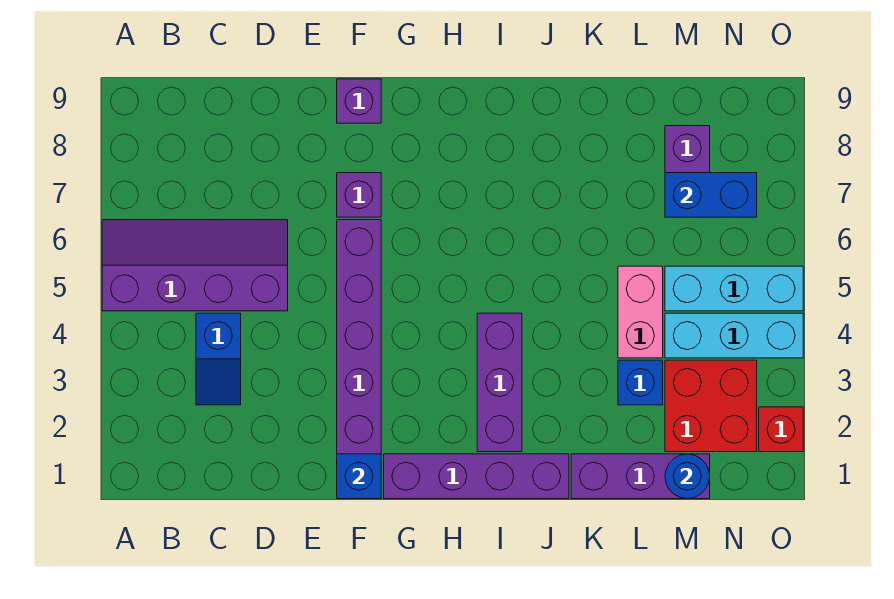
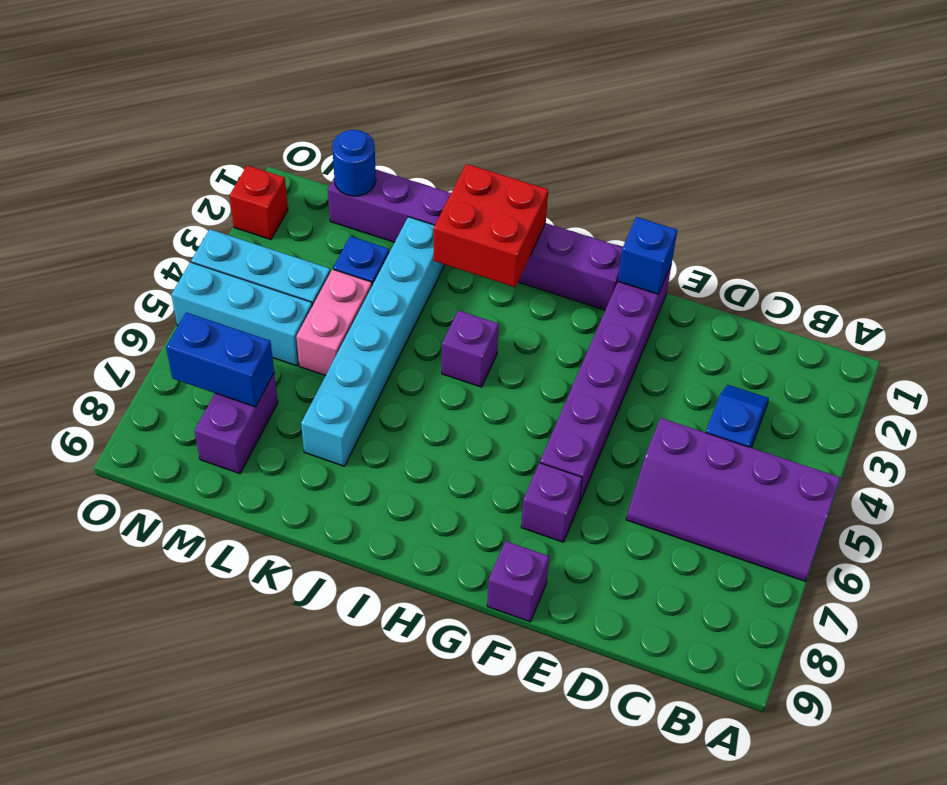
purple brick I2:I4 level 1 -> purple brick I4 level 1
none -> cyan brick K2:K7 level 1
red brick M2:N3 level 1 -> red brick I1:J2 level 2

